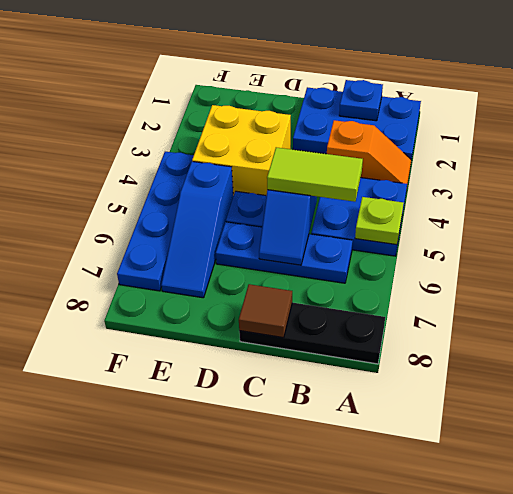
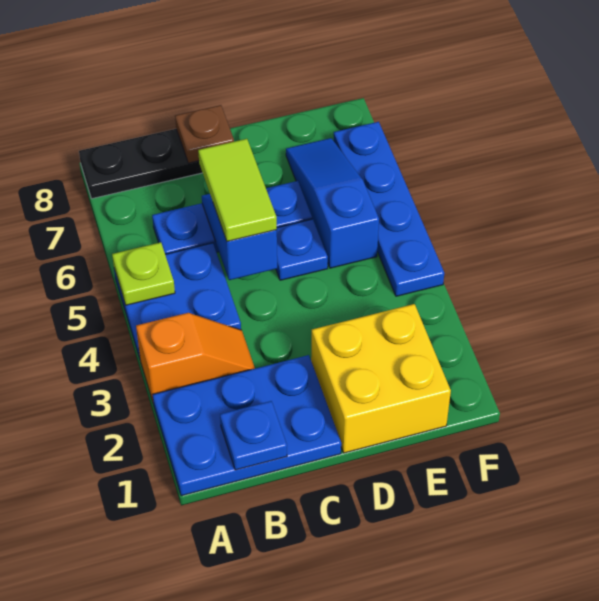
orange slope A3:B3 level 1 top B -> orange slope A3:B3 level 1 top A
lime tile B5:C5 level 3 -> lime tile C5:C6 level 3
brown tile C8 level 2 -> brown plate C8 level 2
yellow brick D3:E4 level 1 -> yellow brick D1:E2 level 1

